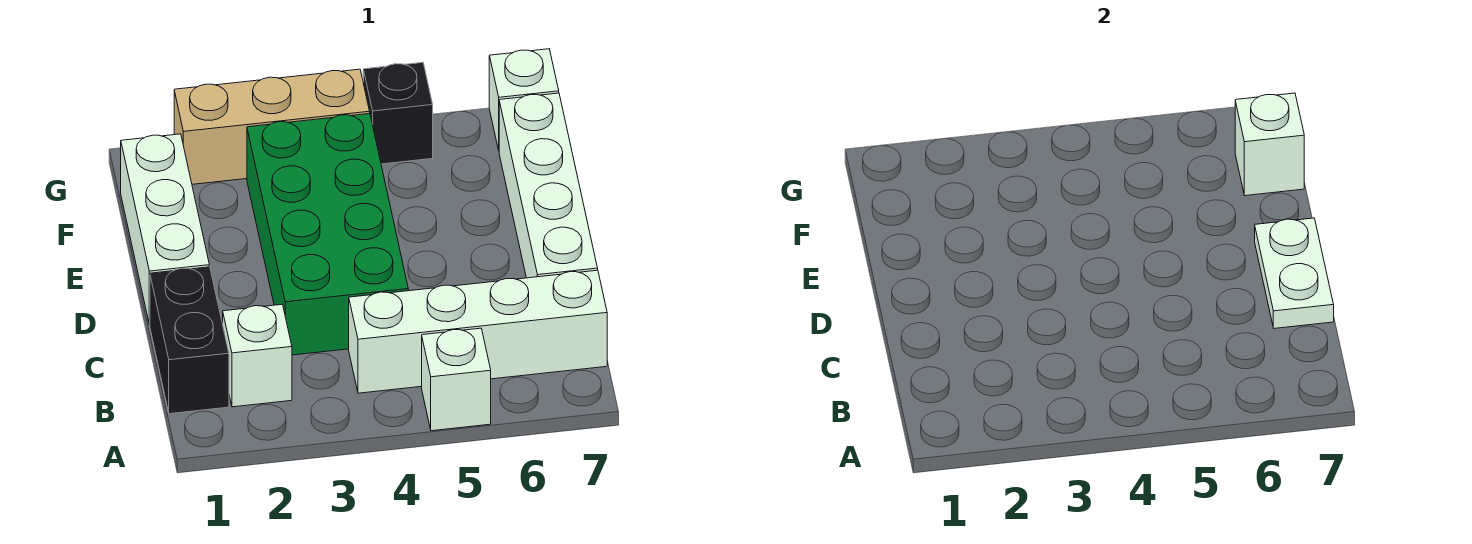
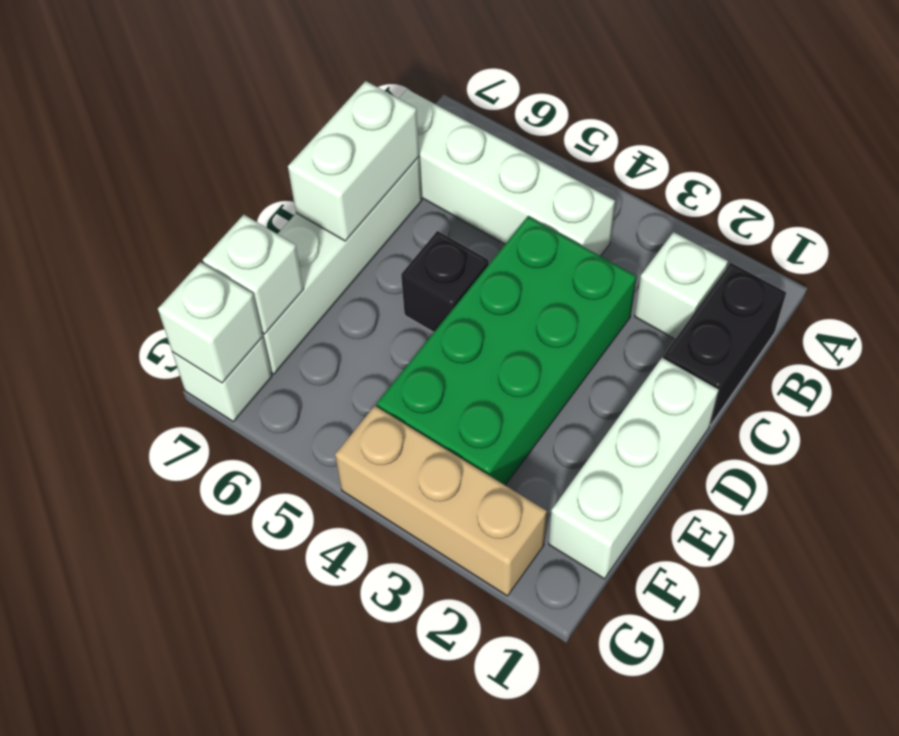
white brick A5 level 1 -> white brick G7 level 2
white plate C7:D7 level 2 -> white brick C7:D7 level 2
black brick G5 level 1 -> black brick D5 level 1

